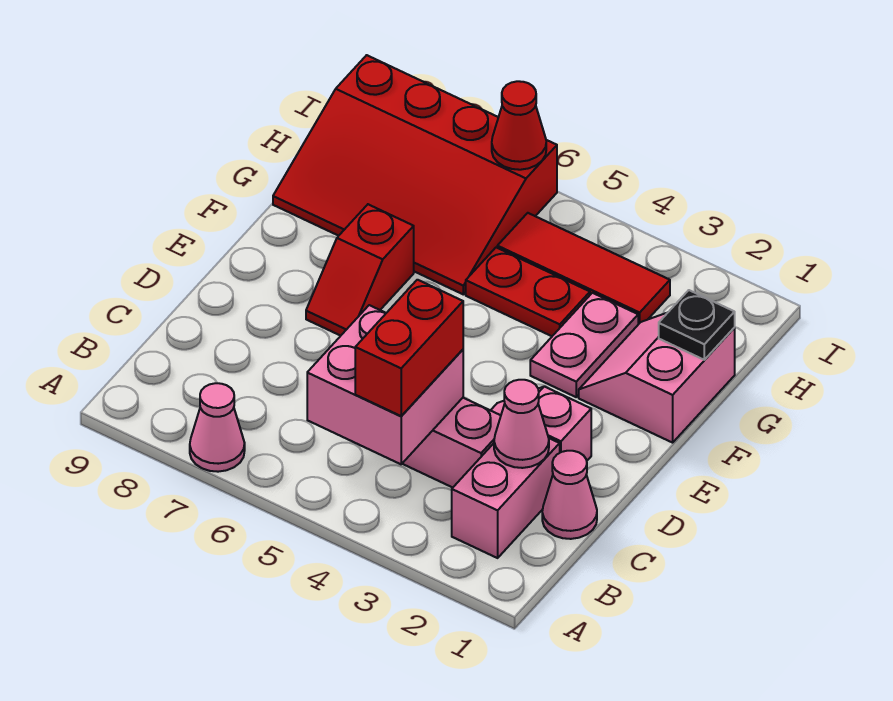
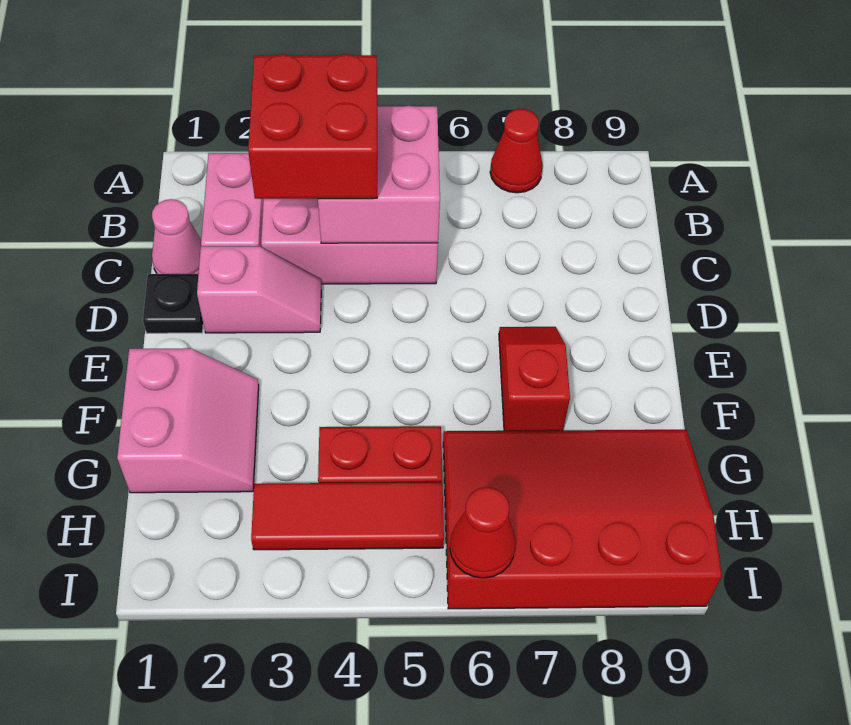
pink cone A7 level 1 -> red cone A7 level 1
red brick B4:C4 level 3 -> red brick B3:C4 level 3
pink cone C2 level 2 -> none
pink plate F3:G3 level 1 -> none
black plate G1 level 2 -> black plate D1 level 1

